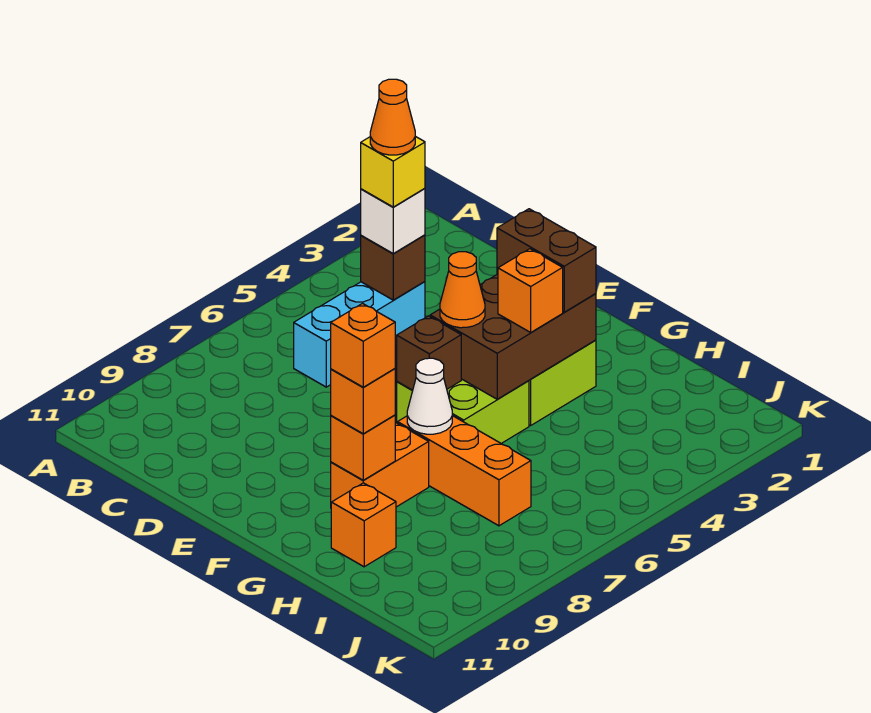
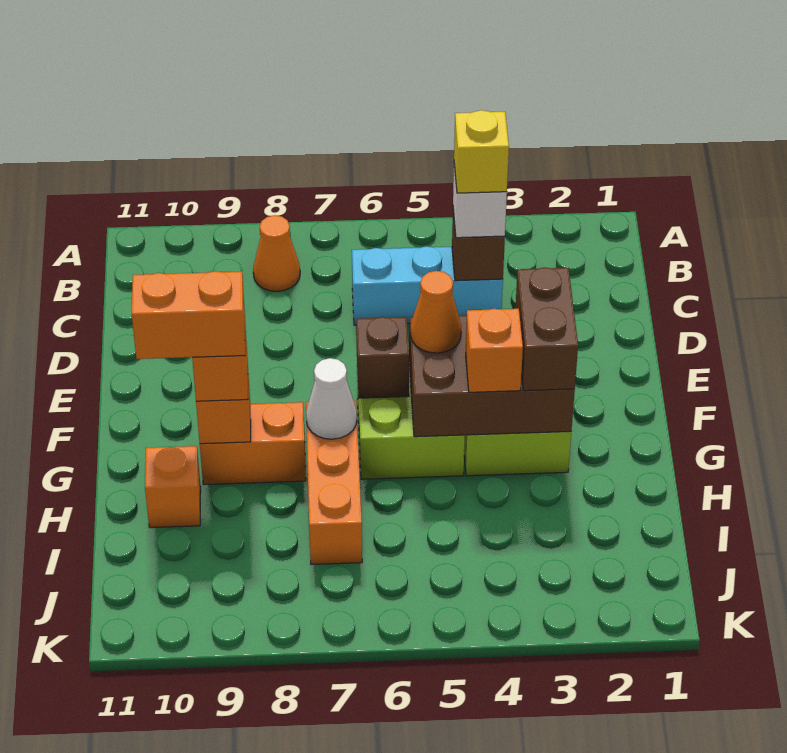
orange cone C4 level 5 -> orange cone B8 level 1
orange brick G9 level 4 -> orange brick G9:G10 level 4

